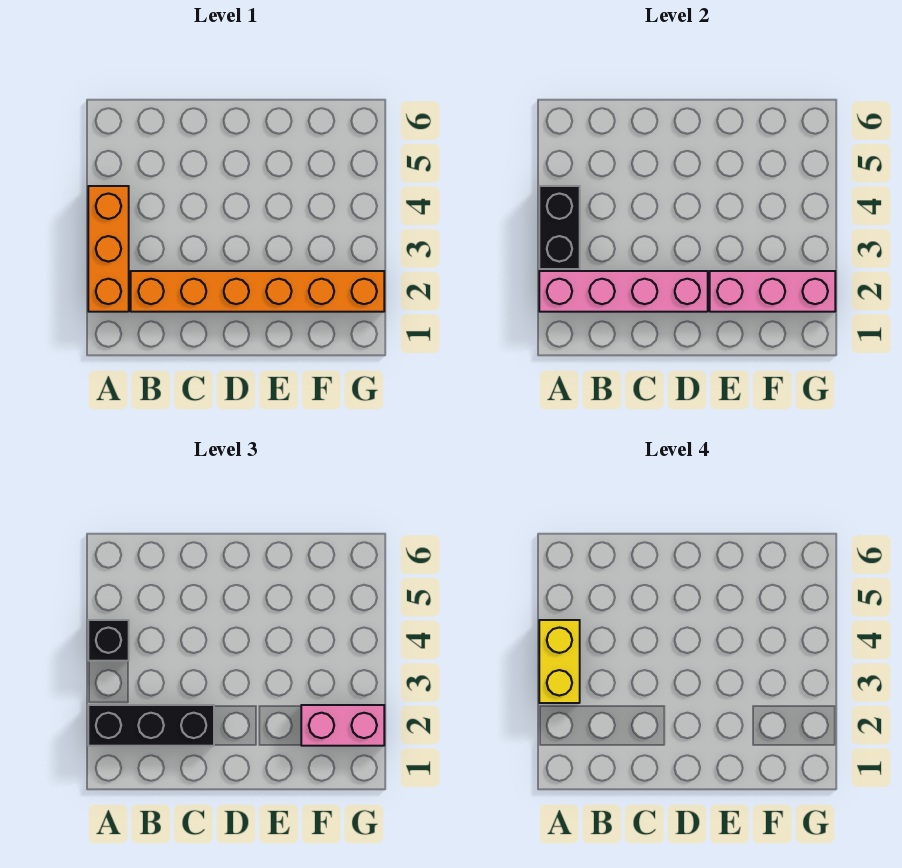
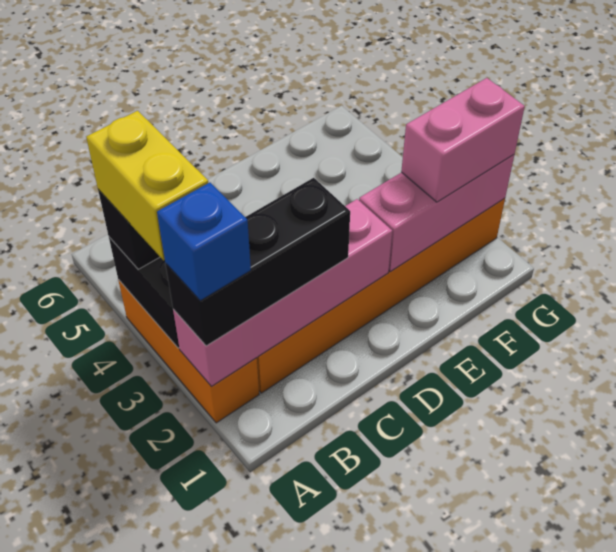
none -> blue brick A2 level 4

